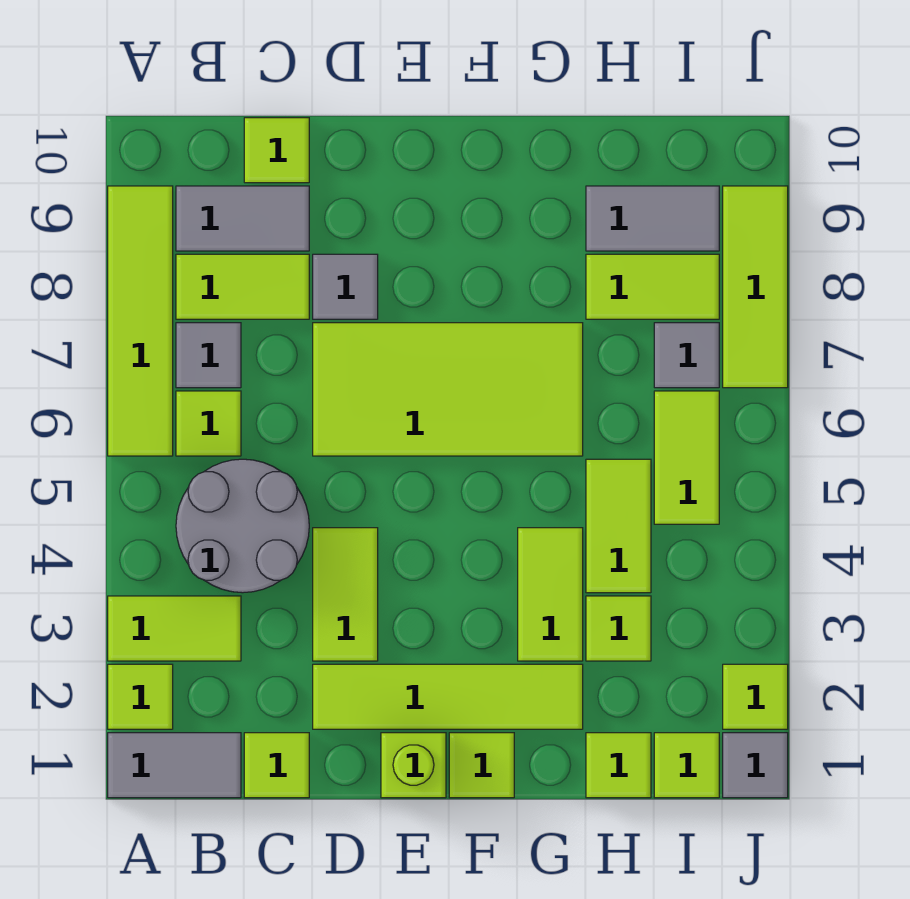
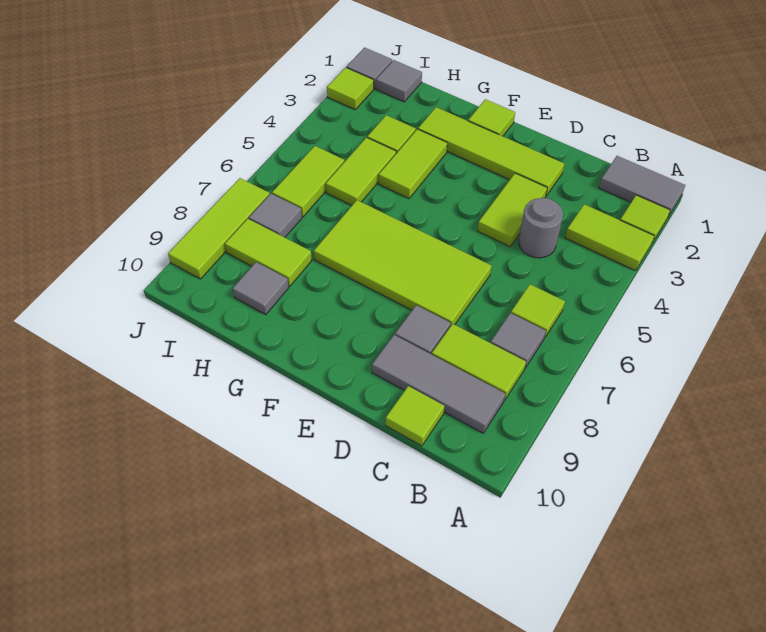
lime tile A6:A9 level 1 -> none
grey round brick B4:C5 level 1 -> grey round brick C4 level 1
grey tile B9:C9 level 1 -> grey tile B9:D9 level 1
lime tile C1 level 1 -> none
lime brick E1 level 1 -> none
lime tile H1 level 1 -> none
grey tile H9:I9 level 1 -> grey tile H9 level 1
lime tile I1 level 1 -> grey tile I1 level 1

